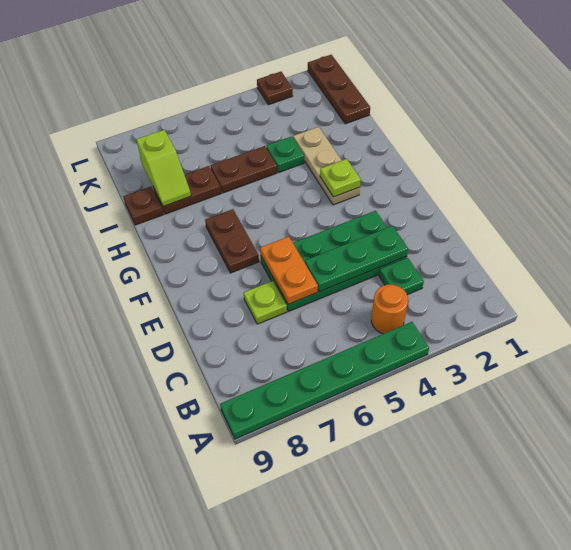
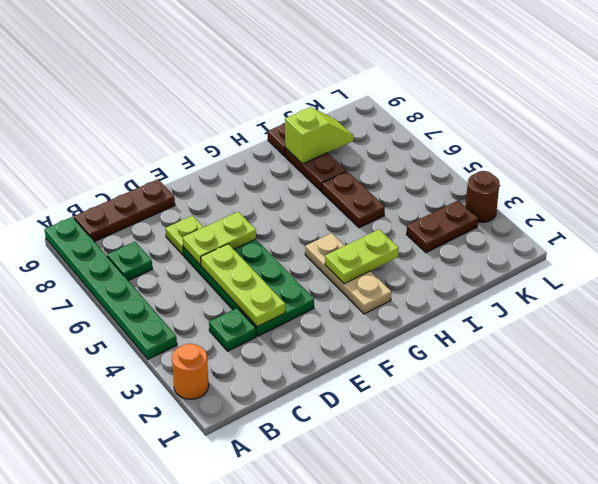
orange round brick B4 level 1 -> orange round brick A2 level 1
green plate D3:D5 level 2 -> lime plate D3:D5 level 2
orange plate D6:E6 level 2 -> lime plate D6:E6 level 2
brown plate F7:G7 level 1 -> brown plate J3:K3 level 1
tan plate G3:I3 level 1 -> tan plate G2:G4 level 1
lime plate G3 level 2 -> lime plate G3:H3 level 2
green plate I4 level 1 -> green plate B7 level 1
lime slope I8:J8 level 2 top J -> lime slope I8:J8 level 2 top I
brown plate J1:L1 level 1 -> brown plate B9:D9 level 1
brown plate L3 level 1 -> brown round brick L3 level 1

